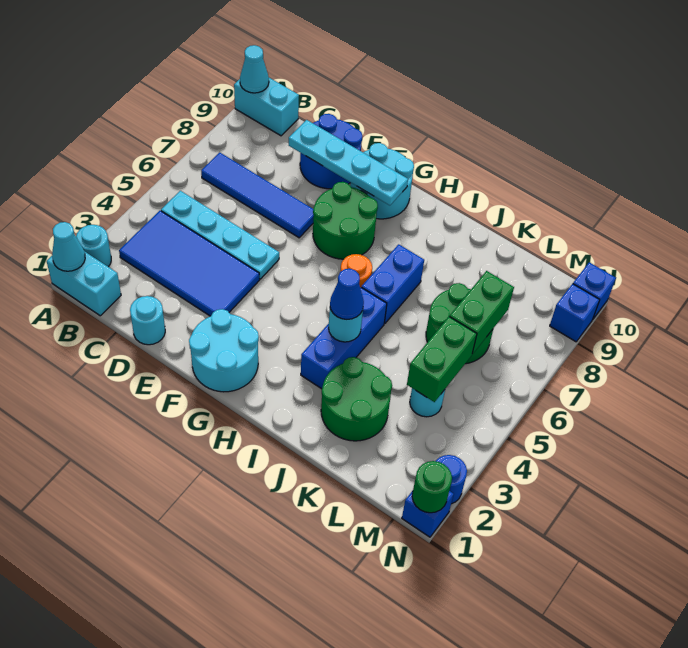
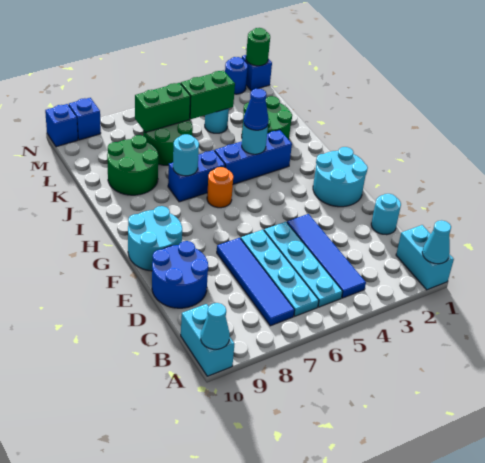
cyan round brick A2 level 1 -> cyan round brick I7 level 2
blue tile B3:E4 level 1 -> blue tile B4:E4 level 1
cyan plate D9:G9 level 2 -> cyan plate B6:E6 level 1
green round brick F7:G8 level 1 -> green round brick J8:K9 level 1

